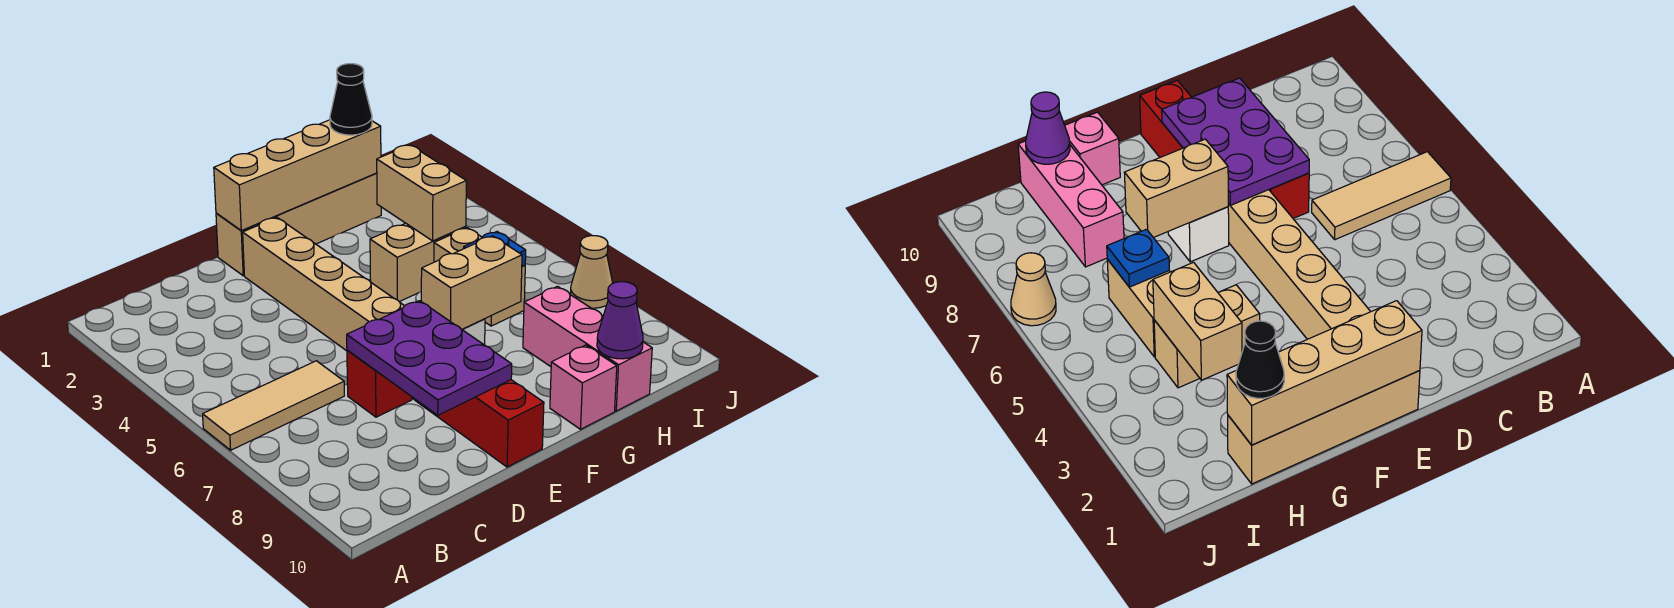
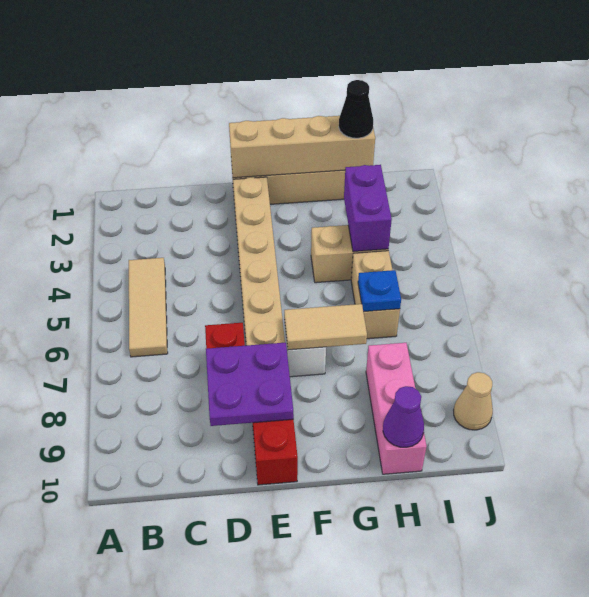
tan tile A6:C6 level 1 -> tan tile B4:B6 level 1
purple plate D7:E9 level 2 -> purple plate D8:E9 level 2
tan brick F7:G7 level 2 -> tan tile F7:G7 level 2
pink brick G10 level 1 -> none
tan brick H3:H4 level 2 -> purple brick H3:H4 level 2
tan cone J7 level 1 -> tan cone J9 level 1

